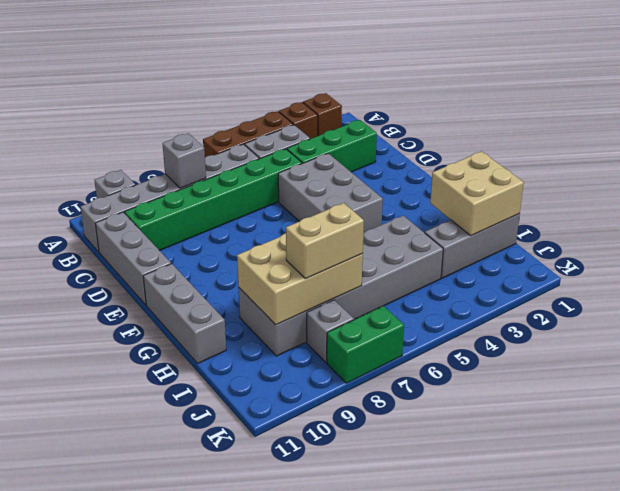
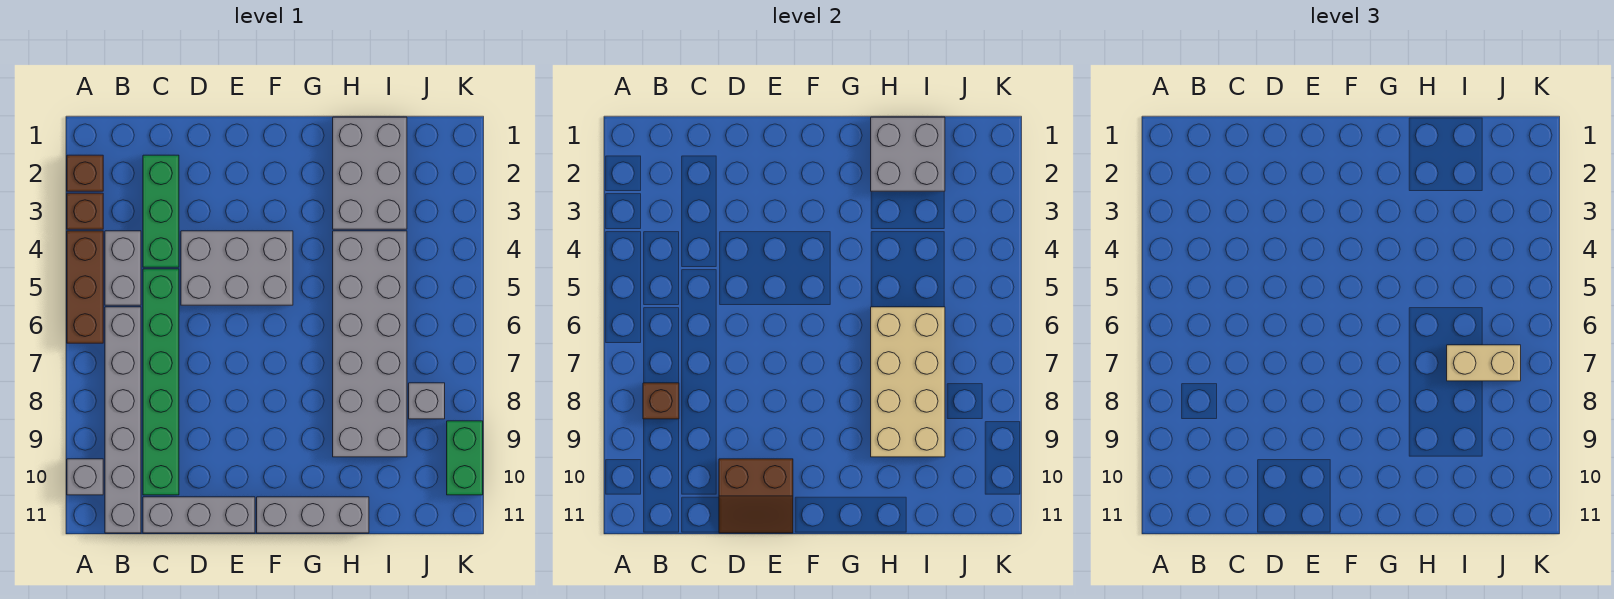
grey brick B8 level 2 -> brown brick B8 level 2
none -> brown slope D10:E11 level 2 top 10
tan brick H1:I2 level 2 -> grey brick H1:I2 level 2
tan brick H7:I9 level 2 -> tan brick H6:I9 level 2
grey brick I1:I3 level 1 -> grey brick H1:I3 level 1
tan brick I7:I8 level 3 -> tan brick I7:J7 level 3
green brick K7:K8 level 1 -> green brick K9:K10 level 1

